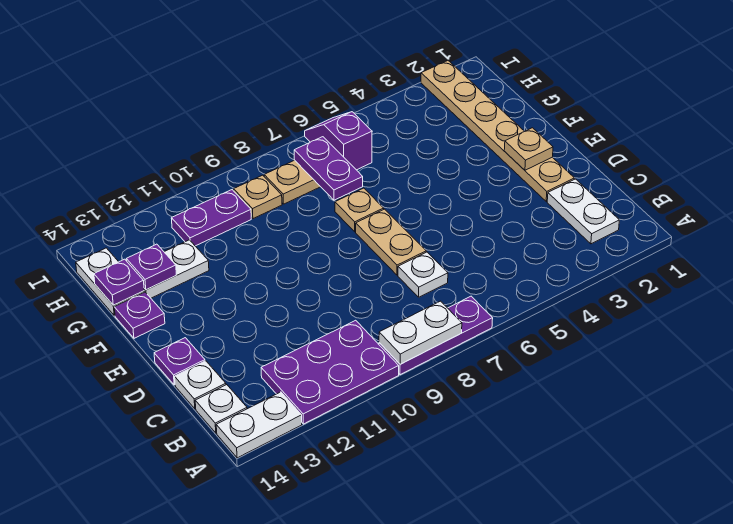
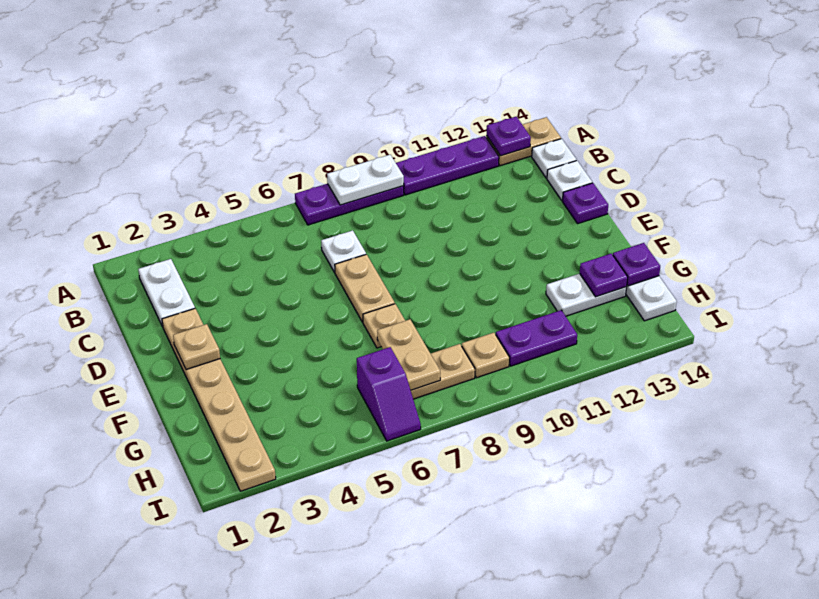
purple plate A10:B12 level 1 -> purple plate A10:A12 level 1
white plate A13:A14 level 1 -> tan plate A13:A14 level 1
purple plate F14 level 1 -> purple plate A13 level 2
purple plate G7:H7 level 2 -> tan plate G7:H7 level 2

